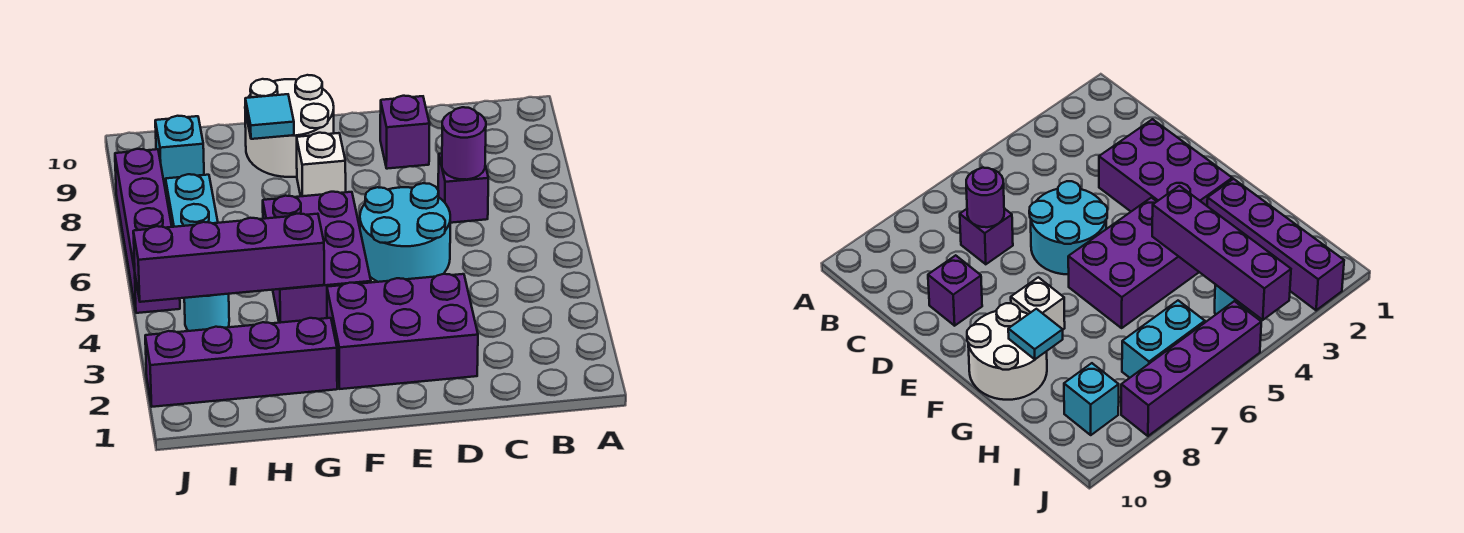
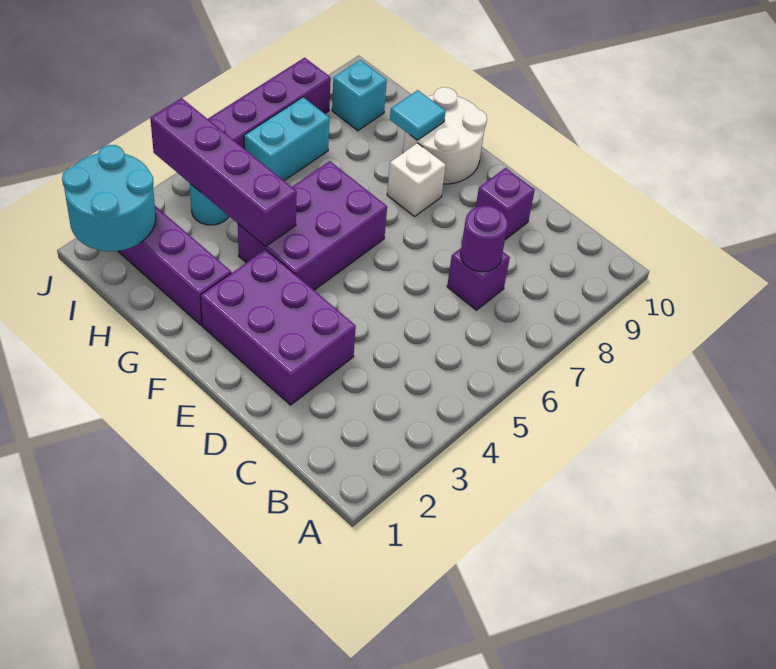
cyan round brick D5:E6 level 1 -> cyan round brick I1:J2 level 2

